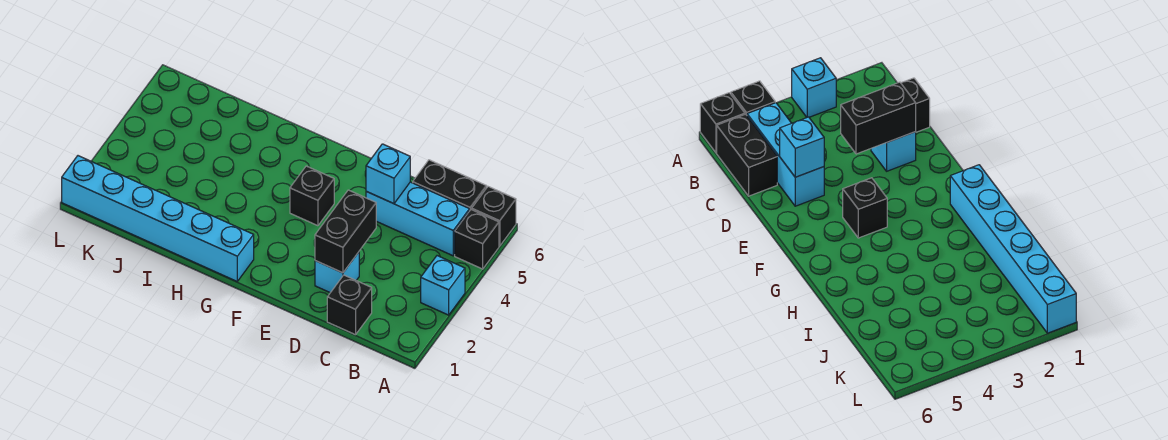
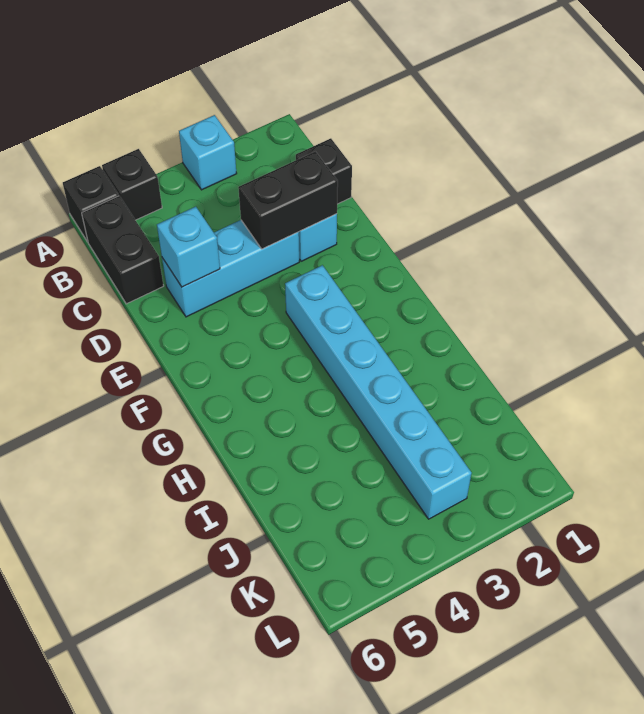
cyan brick B5:D5 level 1 -> cyan brick D3:D5 level 1
black brick F4 level 1 -> none
cyan brick G1:L1 level 1 -> cyan brick F3:K3 level 1

